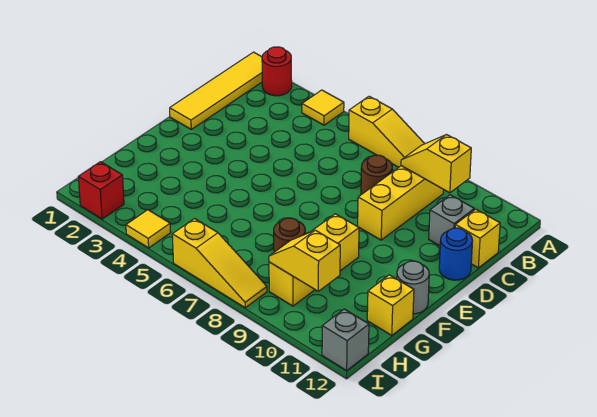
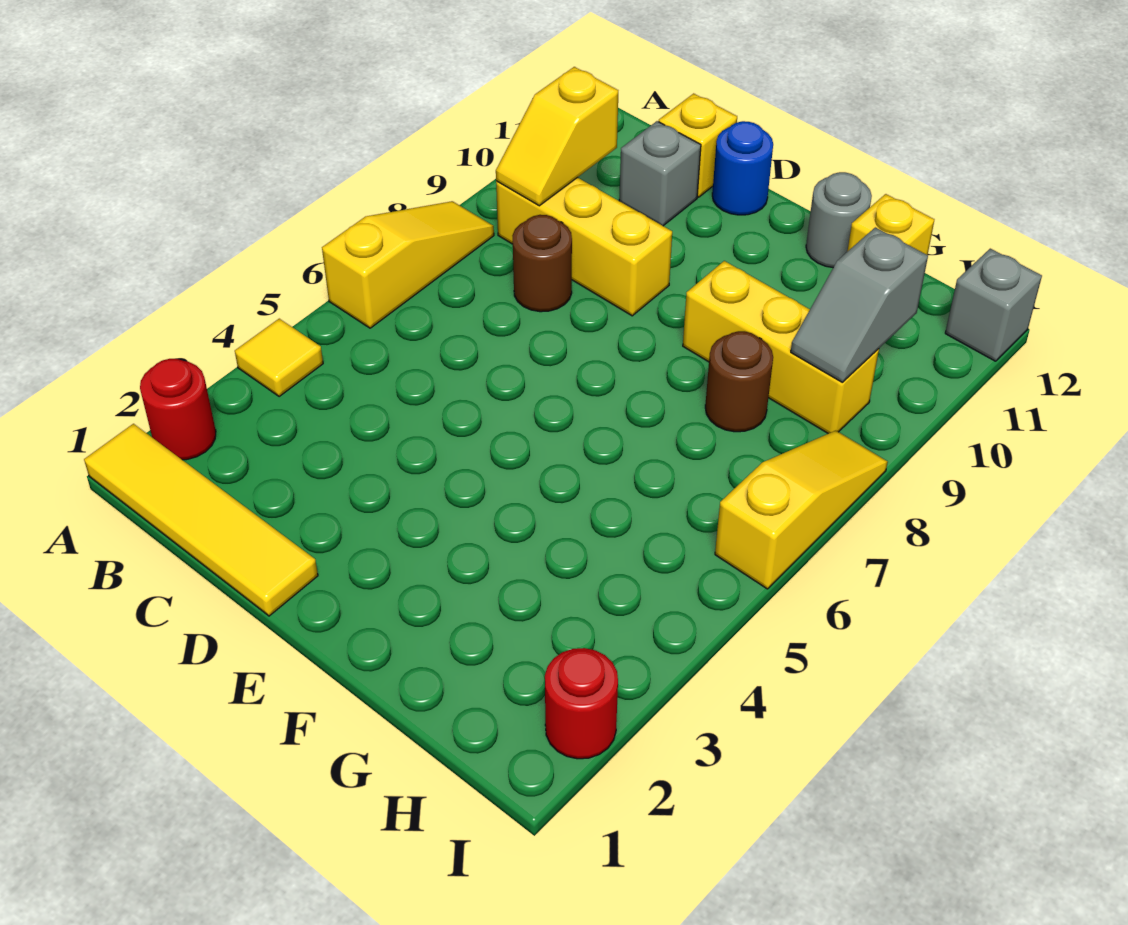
yellow slope H9:H10 level 2 top 10 -> grey slope H9:H10 level 2 top 10
red brick I2 level 1 -> red round brick I2 level 1
yellow tile I4 level 1 -> none

